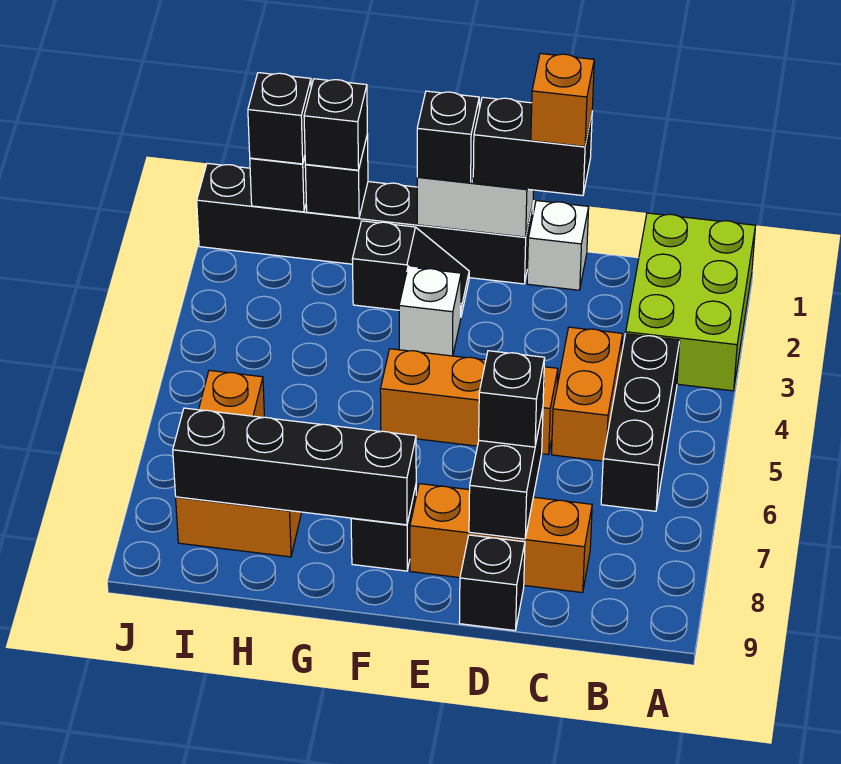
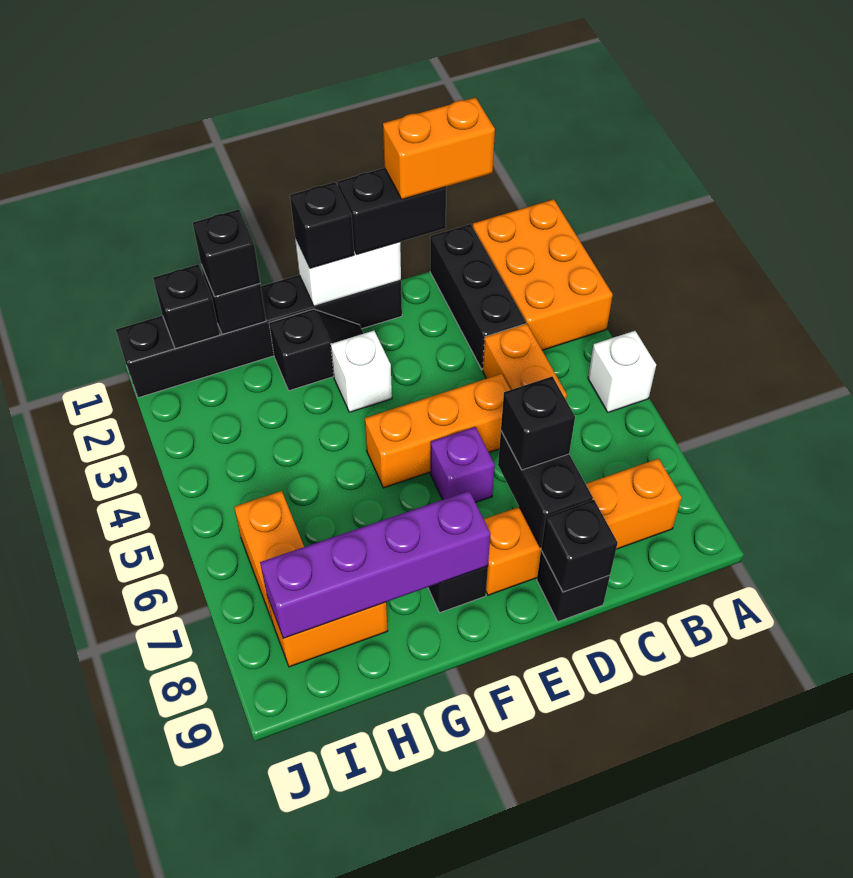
lime brick A1:B3 level 1 -> orange brick A1:B3 level 1
black brick B4:B6 level 1 -> black brick C1:C3 level 1
orange brick C8:E8 level 1 -> orange brick B8:E8 level 1
white brick D1 level 1 -> white brick A5 level 1
orange brick D1 level 4 -> orange brick C1:D1 level 4
none -> purple brick E6 level 1
black brick F8:I8 level 2 -> purple brick F8:I8 level 2
black brick I1 level 3 -> black brick D9 level 2

